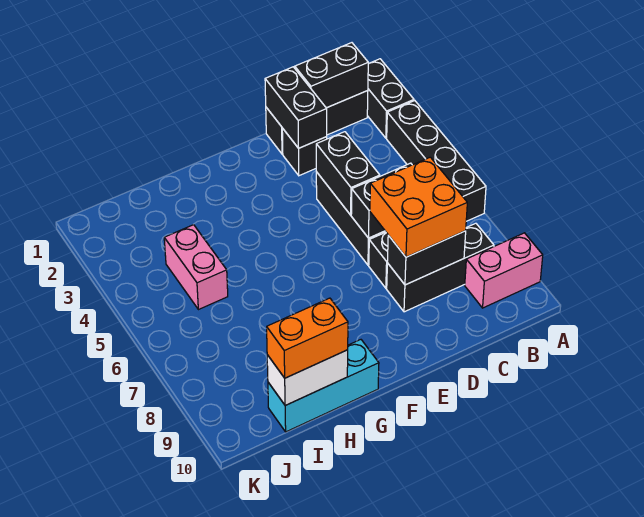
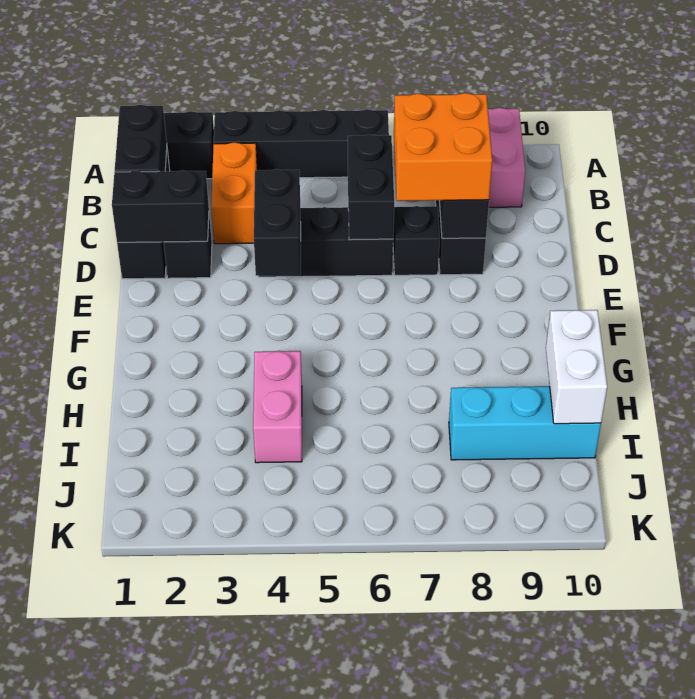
black brick D4:D5 level 2 -> black brick D4:E4 level 2
cyan brick G10:I10 level 1 -> cyan brick I8:I10 level 1
orange brick H10:I10 level 3 -> orange brick B3:C3 level 1
pink brick I4:I5 level 1 -> pink brick H4:I4 level 1

